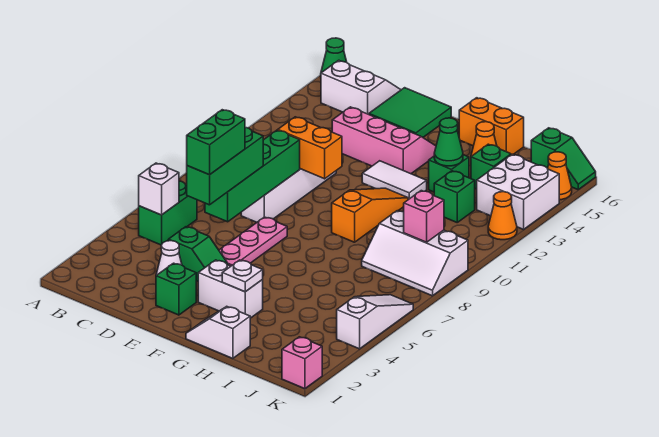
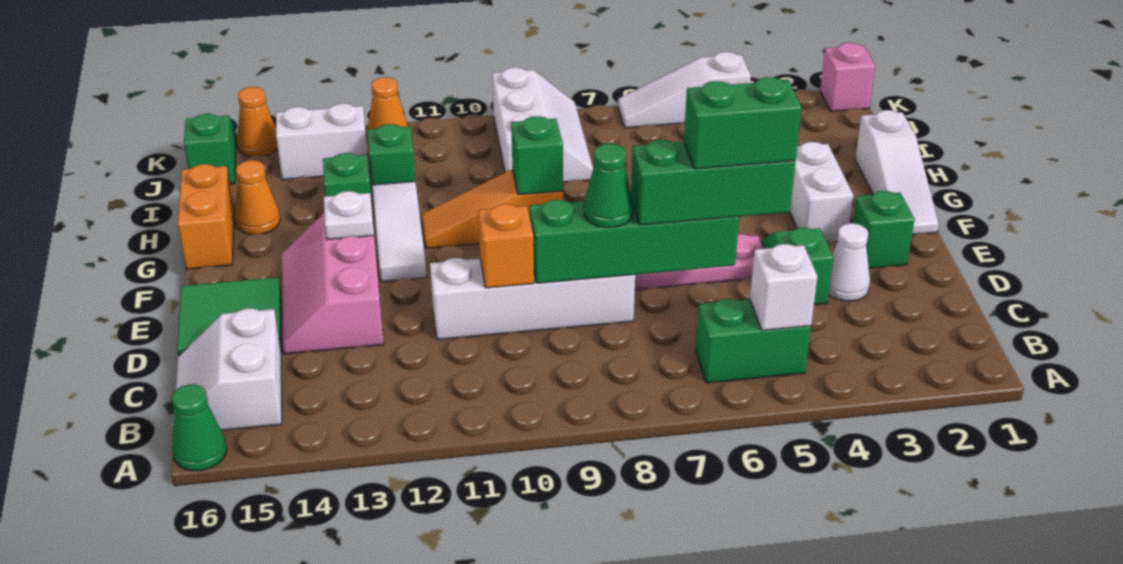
orange brick D10:E10 level 2 -> orange brick D10 level 2
white tile F12:G12 level 1 -> white tile F12:H12 level 1
white slope G1:H1 level 1 top H -> white slope F1:H1 level 1 top H
white plate G3 level 2 -> white plate F13 level 2
green cone H13 level 2 -> green cone D8 level 3
green brick I14 level 1 -> green brick G9 level 2
pink brick J9 level 2 -> none
white brick J13:K14 level 1 -> white brick J13:J14 level 1

